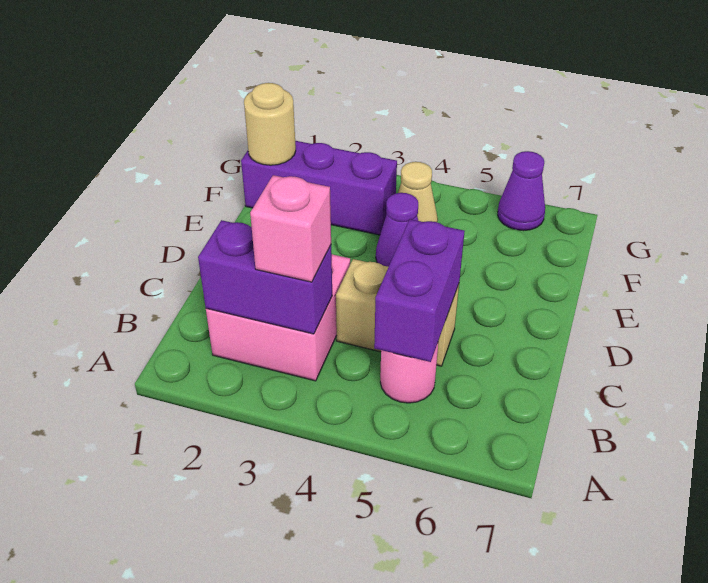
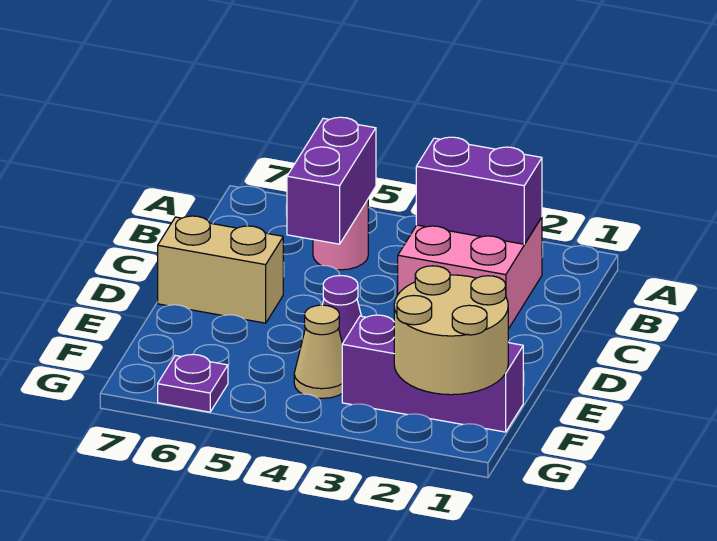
pink brick B3 level 3 -> none
tan brick C4:C5 level 1 -> tan brick D6:D7 level 1
tan round brick F1 level 2 -> tan round brick F1:G2 level 2
purple cone G6 level 1 -> purple plate G6 level 1

